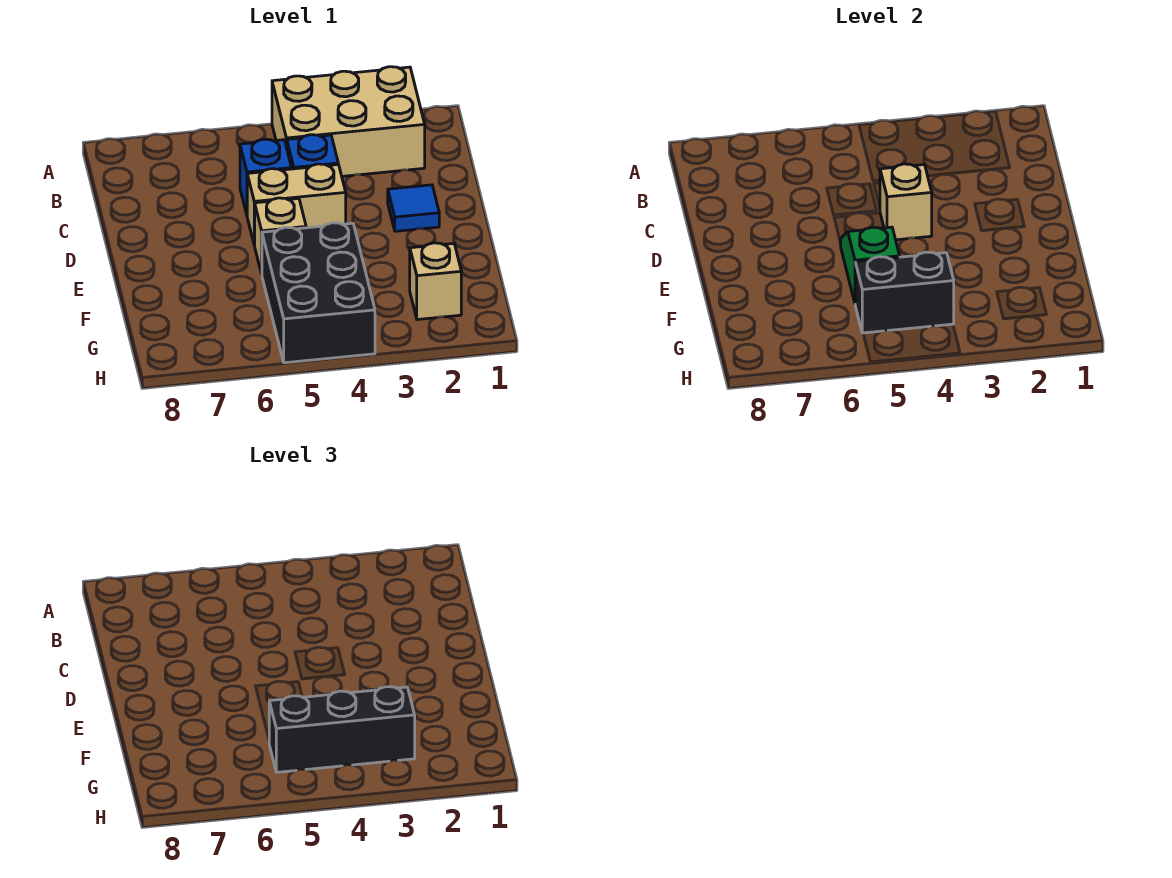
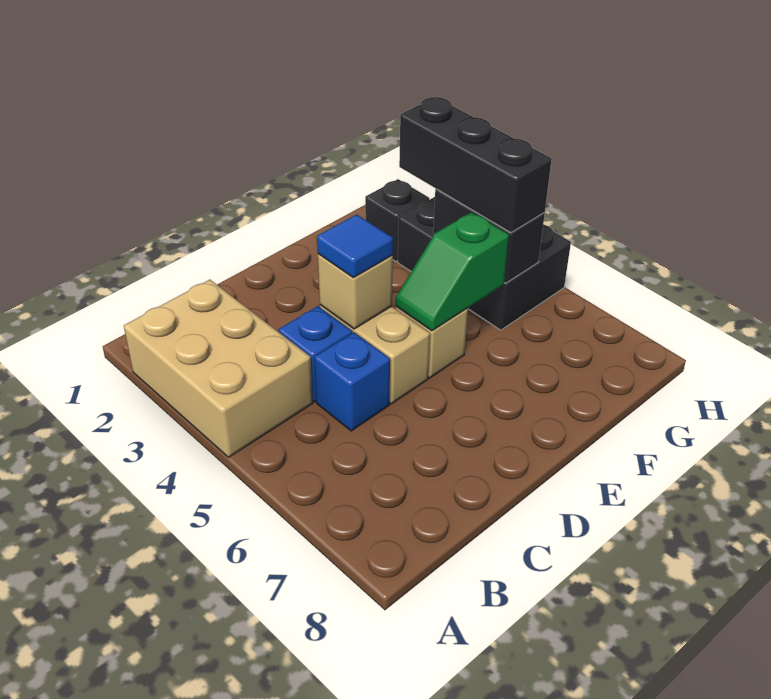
blue tile D2 level 1 -> blue tile D4 level 3
black brick F4:H5 level 1 -> black brick G3:H5 level 1
tan brick G2 level 1 -> black brick G2 level 1

